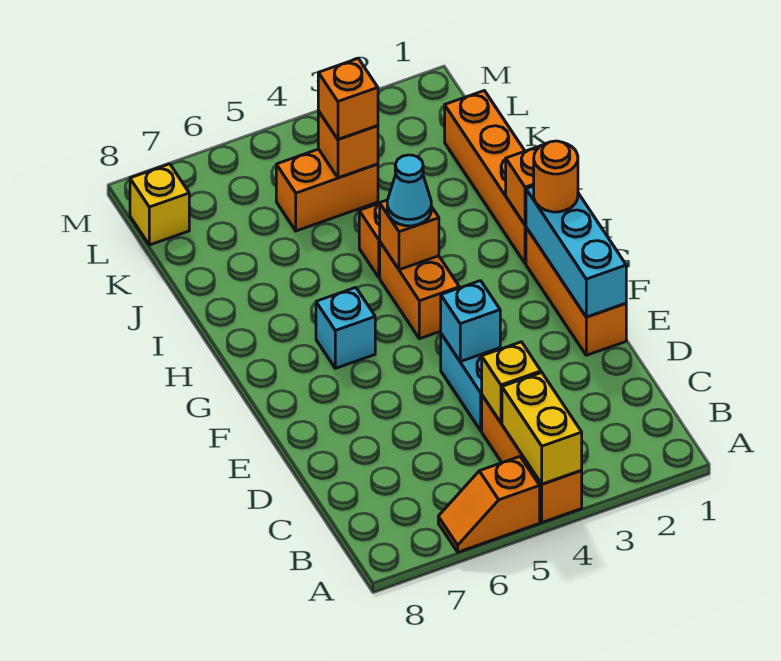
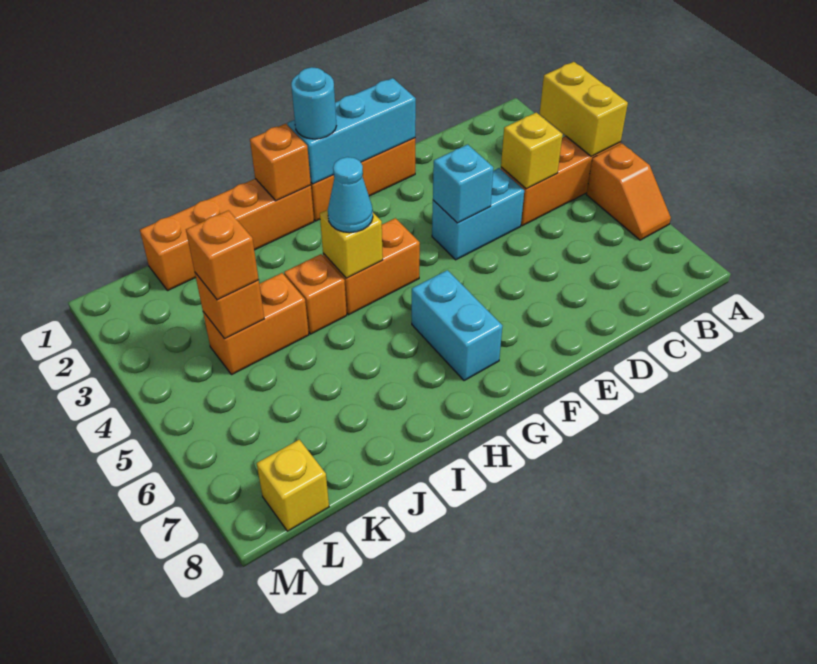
yellow brick A4:B4 level 2 -> yellow brick A3:A4 level 2
orange round brick G1 level 3 -> cyan round brick G1 level 3
cyan brick G6 level 1 -> cyan brick G6:G7 level 1
orange brick H4 level 2 -> yellow brick H4 level 2
orange brick K4:K5 level 1 -> orange brick J4:K4 level 1

